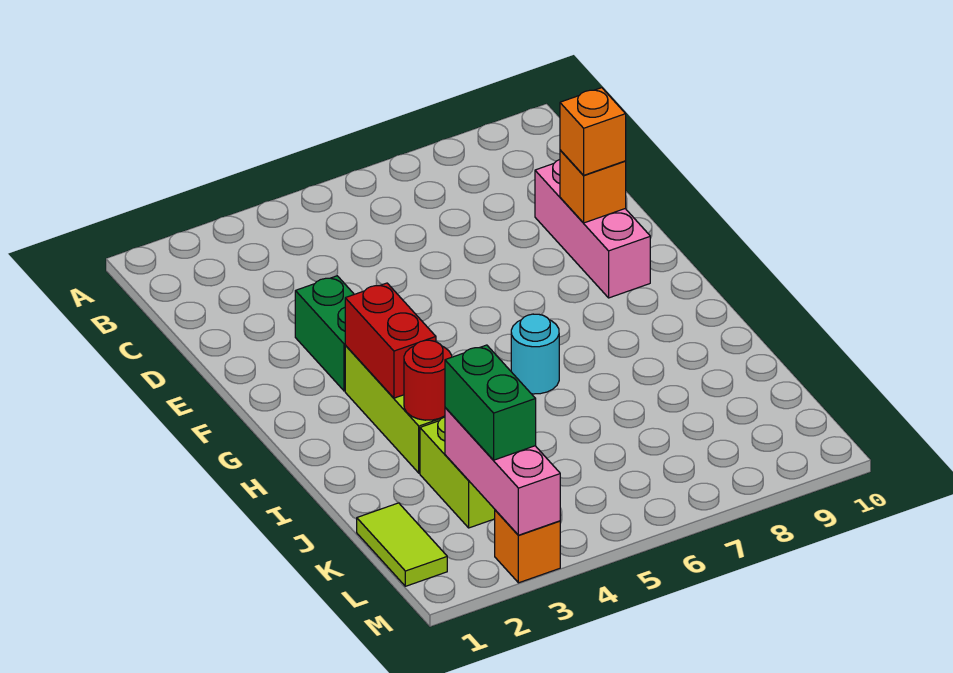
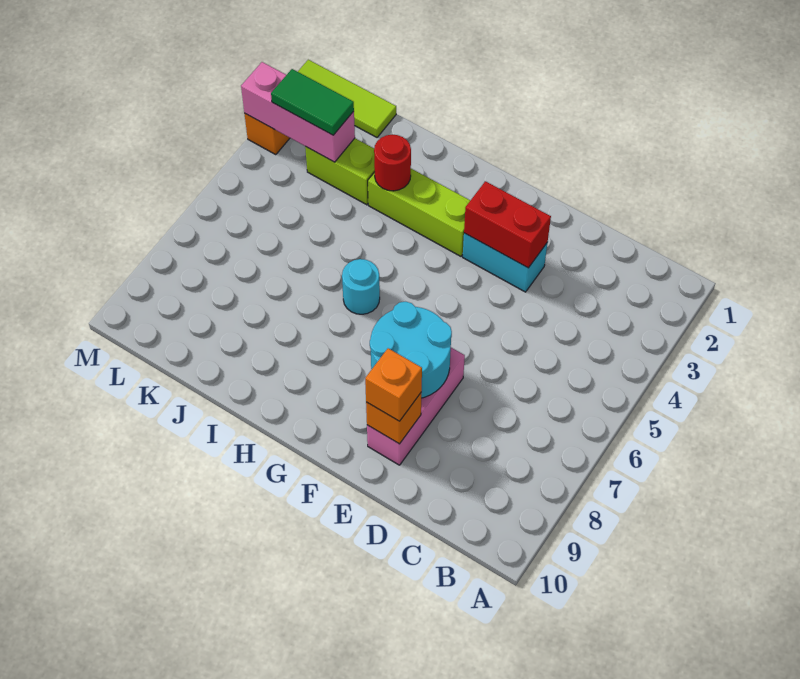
pink brick D9:F9 level 1 -> pink brick E7:E9 level 1
green brick E3:F3 level 1 -> cyan brick E3:F3 level 1
none -> cyan round brick E7:F8 level 2
red brick G3:H3 level 2 -> red brick E3:F3 level 2
lime tile K1:L1 level 1 -> lime tile K1:M1 level 1
green brick K3:L3 level 3 -> green tile K3:L3 level 3

